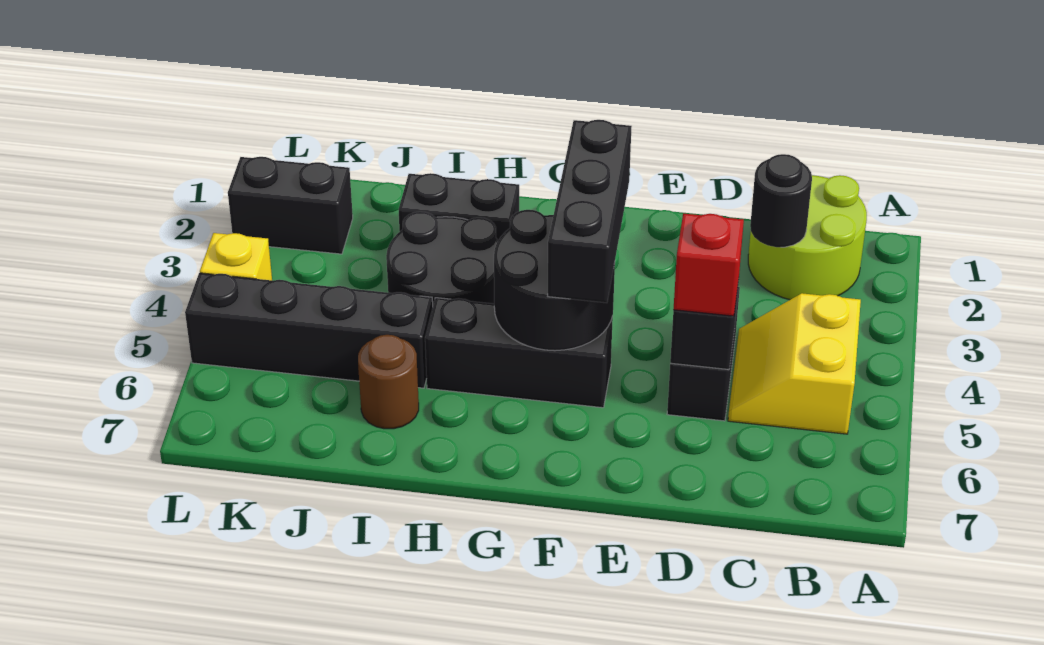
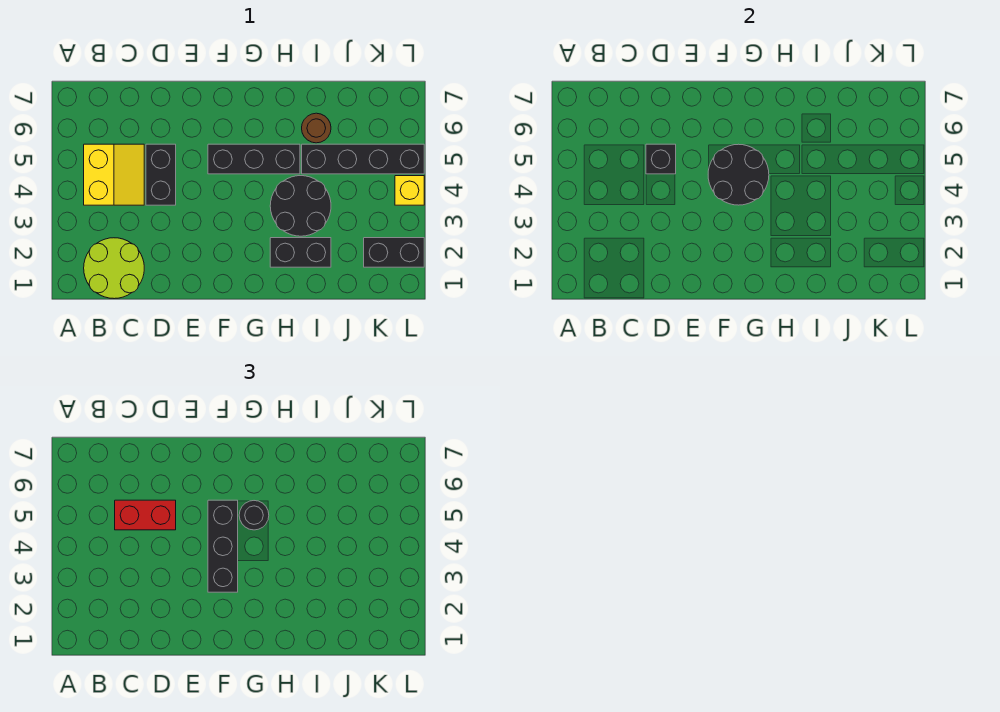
black round brick C2 level 2 -> black round brick G5 level 3
red brick D5 level 3 -> red brick C5:D5 level 3

